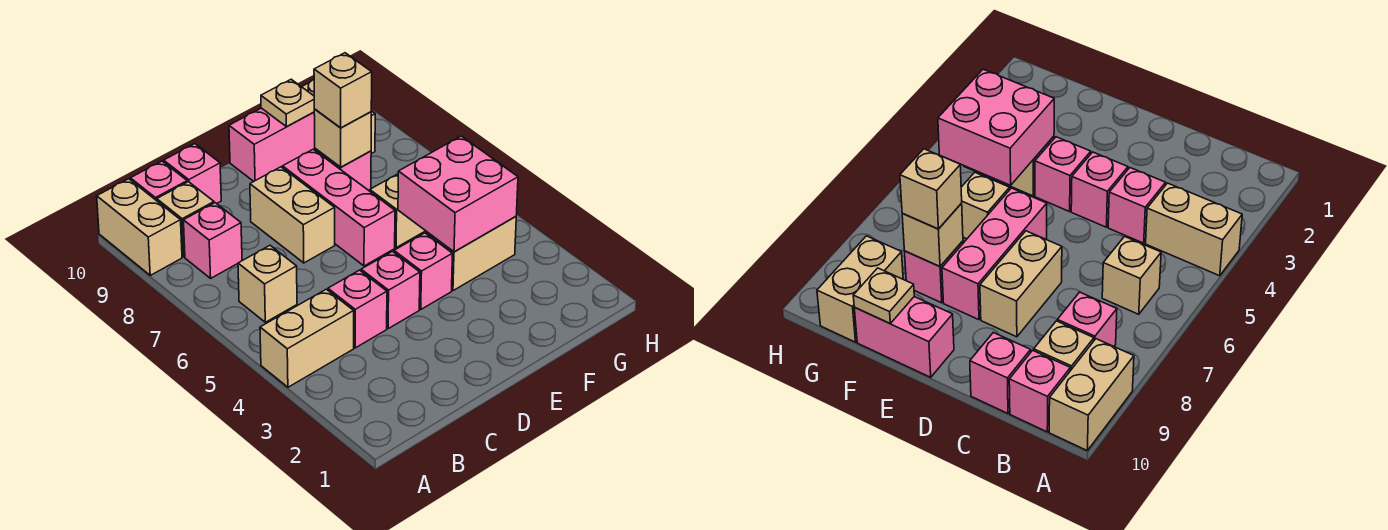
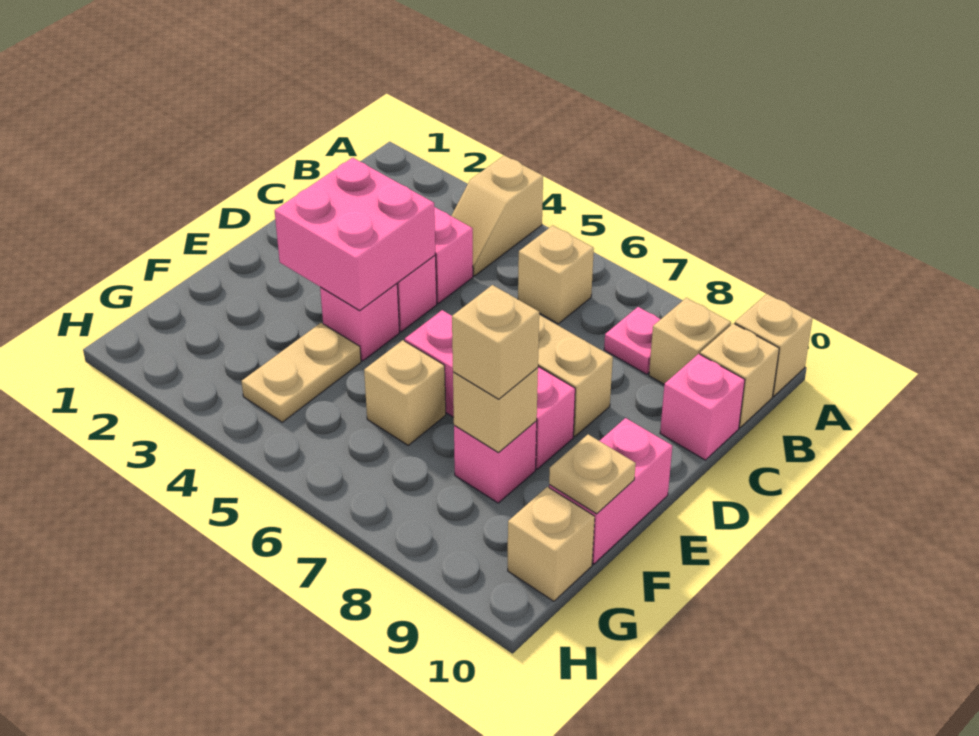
tan brick A4:B4 level 1 -> tan slope A4:B4 level 1 top A
tan brick A9:A10 level 1 -> tan brick A10 level 1
pink brick B8 level 1 -> pink plate B8 level 1
pink brick B10 level 1 -> tan brick B10 level 1
tan brick F4:G4 level 1 -> tan plate F4:G4 level 1
pink brick F4:G5 level 2 -> pink brick D3:E4 level 2
tan brick G9:G10 level 1 -> tan brick G10 level 1

